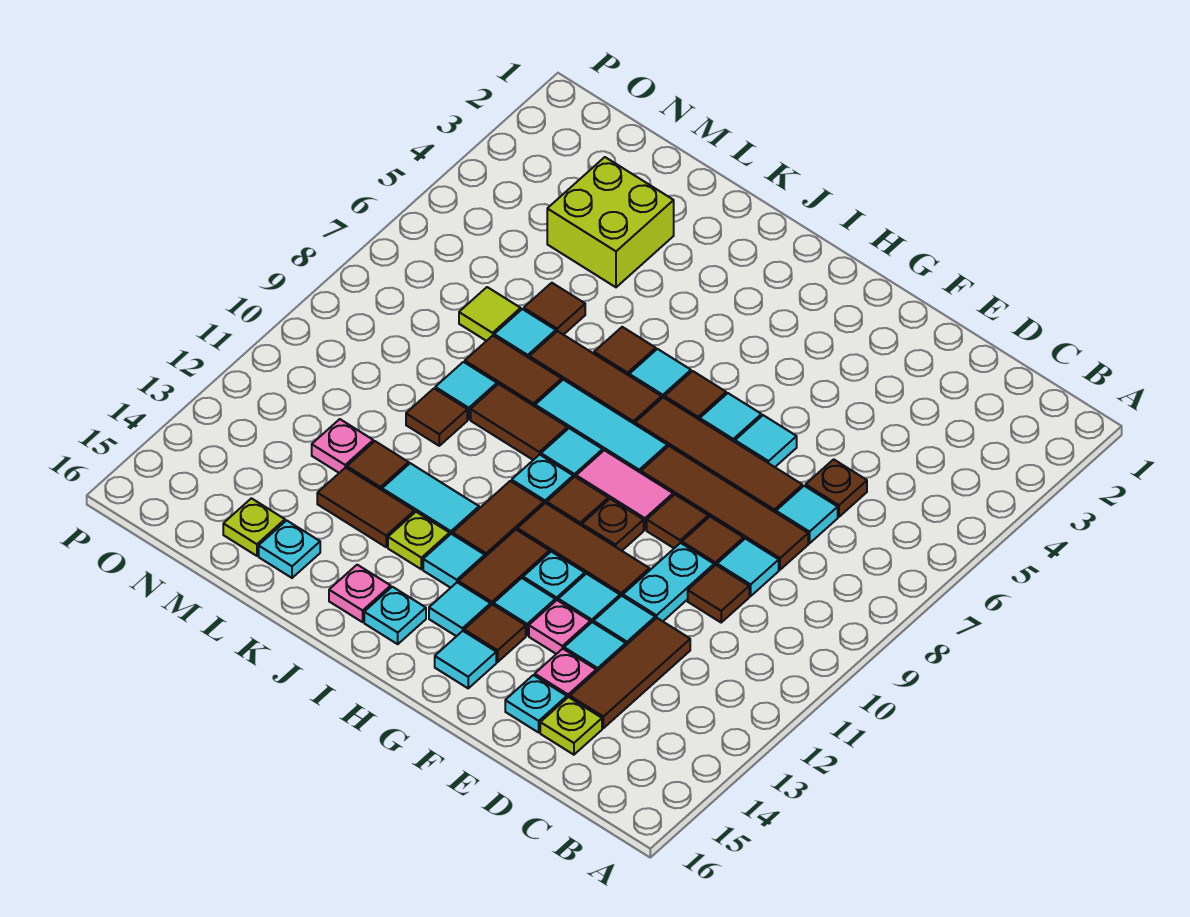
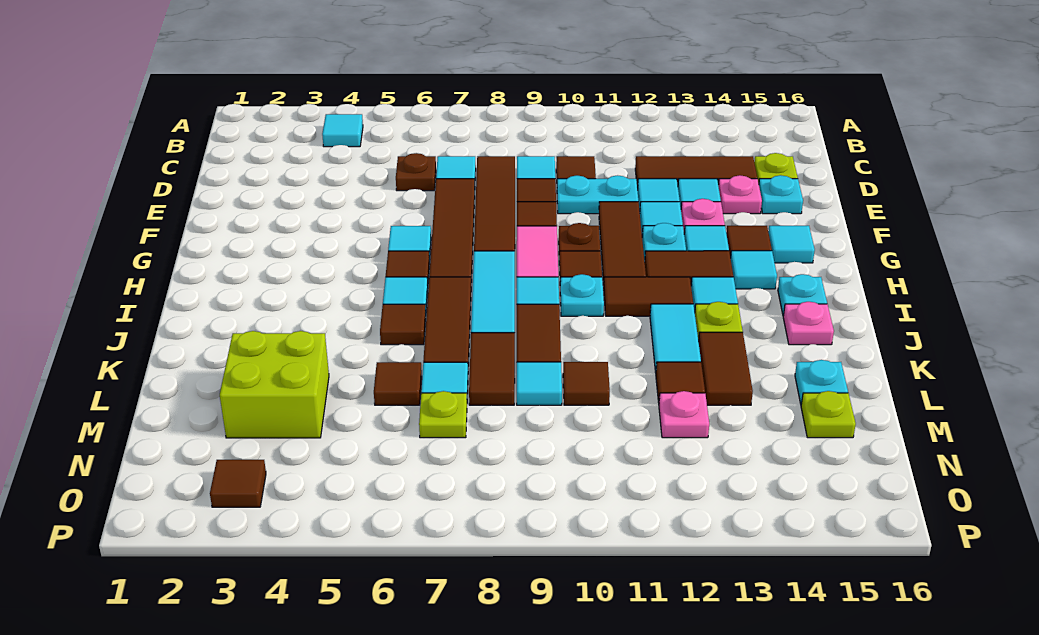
cyan tile F6 level 1 -> cyan tile B4 level 1
lime tile M7 level 1 -> lime plate M7 level 1
none -> brown tile O3 level 1

